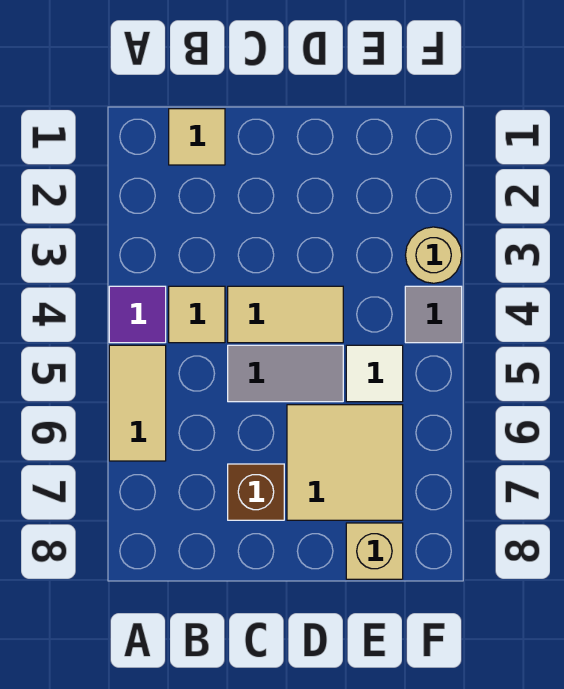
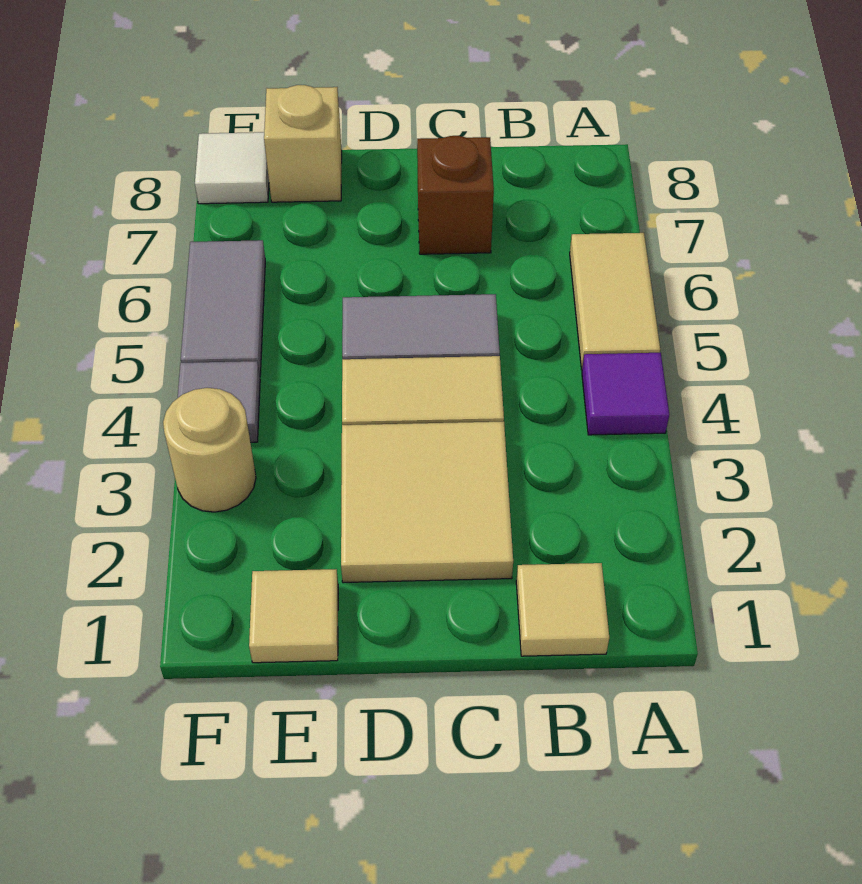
tan tile B4 level 1 -> tan tile E1 level 1
tan tile D6:E7 level 1 -> tan tile C2:D3 level 1
white tile E5 level 1 -> white tile F8 level 1
none -> grey tile F5:F6 level 1

